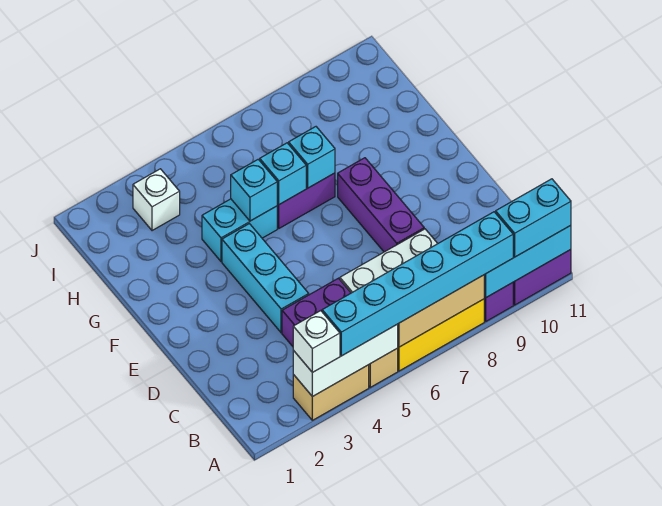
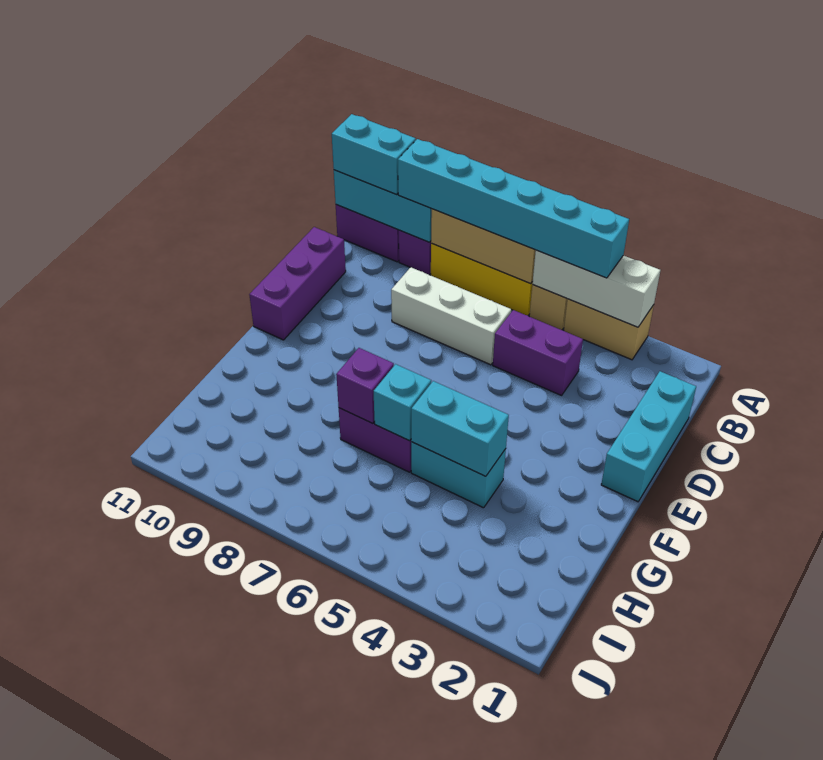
white brick A3 level 3 -> none
cyan brick D4:F4 level 1 -> cyan brick C1:E1 level 1
purple brick D8:F8 level 1 -> purple brick C11:E11 level 1
cyan brick G5 level 2 -> cyan brick G4:G5 level 2
cyan brick G7 level 2 -> purple brick G7 level 2
white brick I3 level 1 -> none

